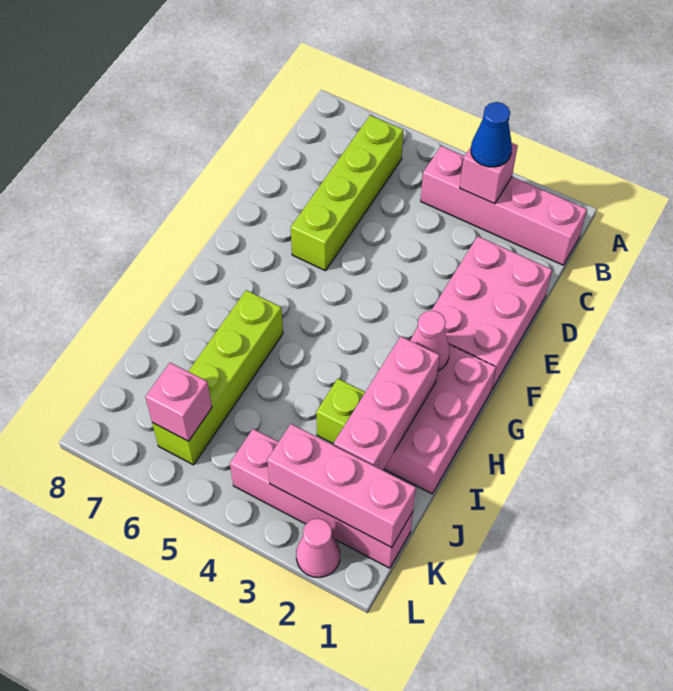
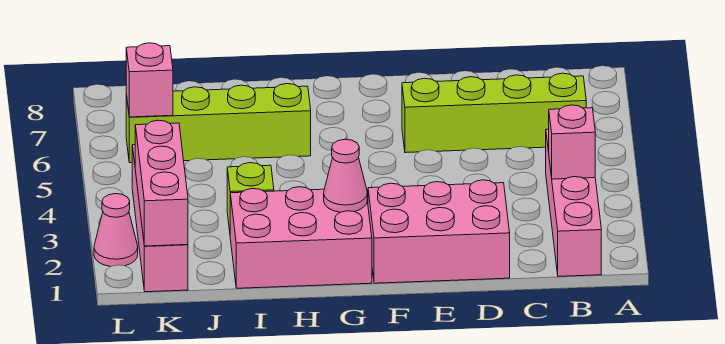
blue cone B3 level 3 -> none
pink brick H2:J2 level 2 -> none

